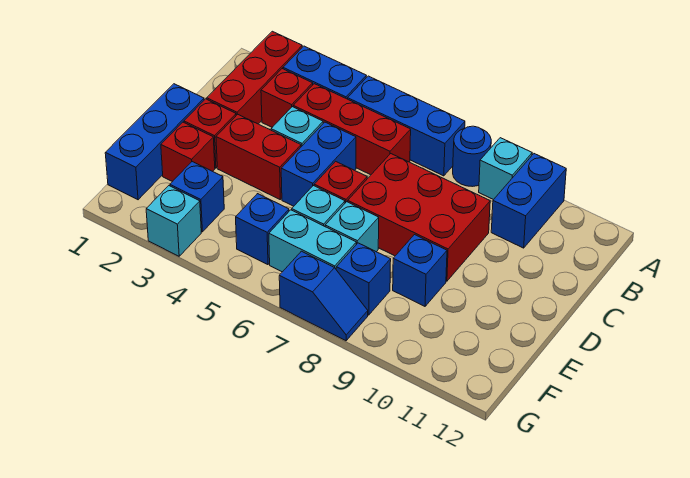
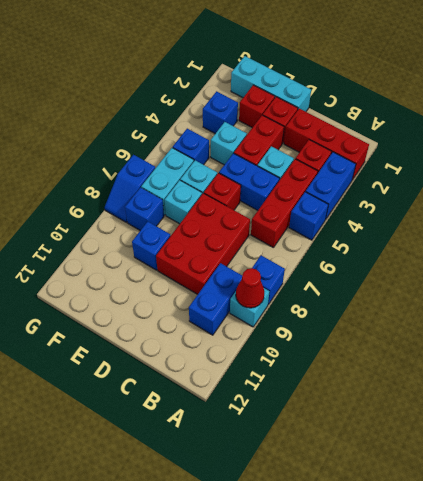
blue brick A5:A7 level 1 -> blue brick A5 level 1
blue round brick A8 level 1 -> blue brick A8 level 1
none -> red cone A9 level 2
blue brick A10:B10 level 1 -> blue brick B9:B10 level 1
blue brick D1:F1 level 1 -> cyan brick D1:F1 level 1
cyan brick G3 level 1 -> cyan brick E4 level 1

